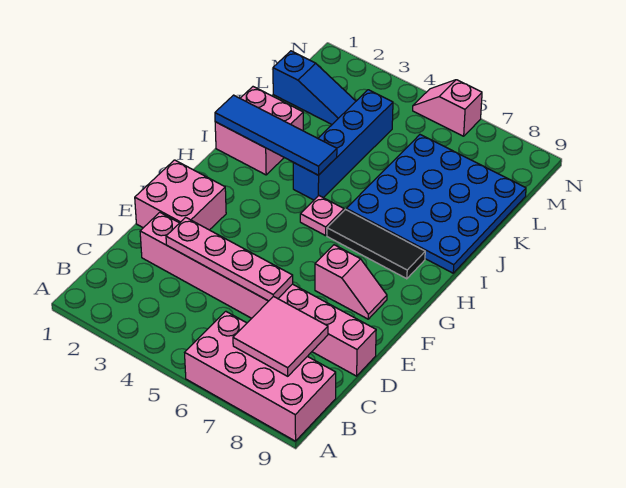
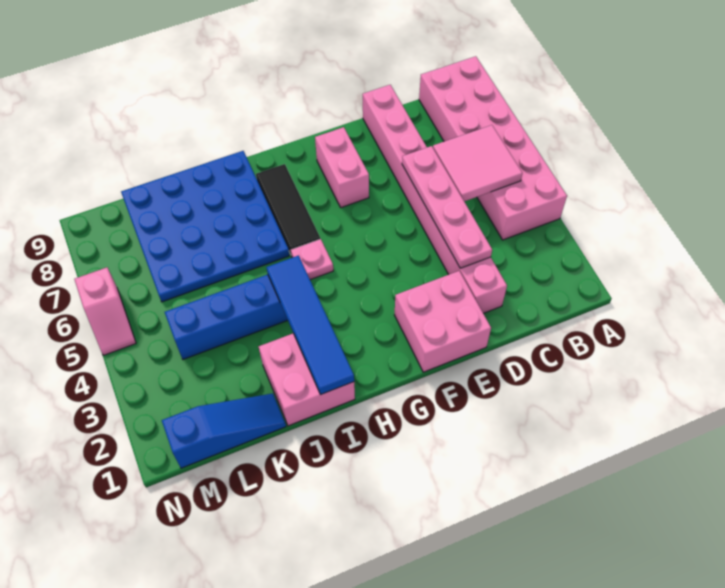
pink brick A6:B9 level 1 -> pink brick A4:B9 level 1
pink tile B7:C8 level 2 -> pink tile B5:C6 level 2
pink slope F7:F8 level 1 top 7 -> pink brick F7:F8 level 1
blue slope L1:L3 level 1 top 1 -> blue slope K1:M1 level 1 top M

